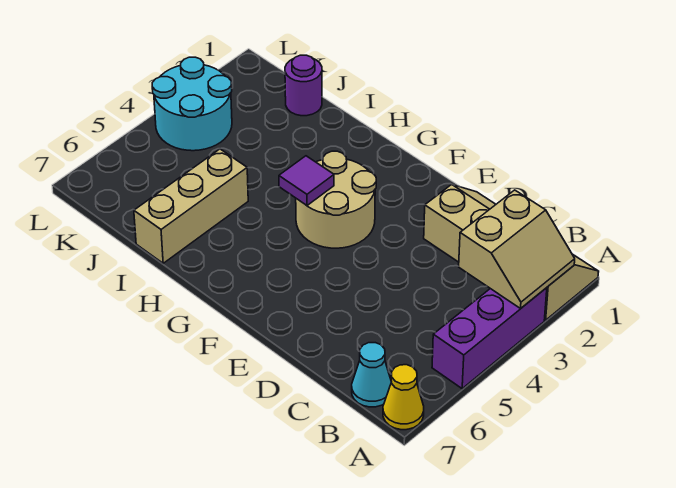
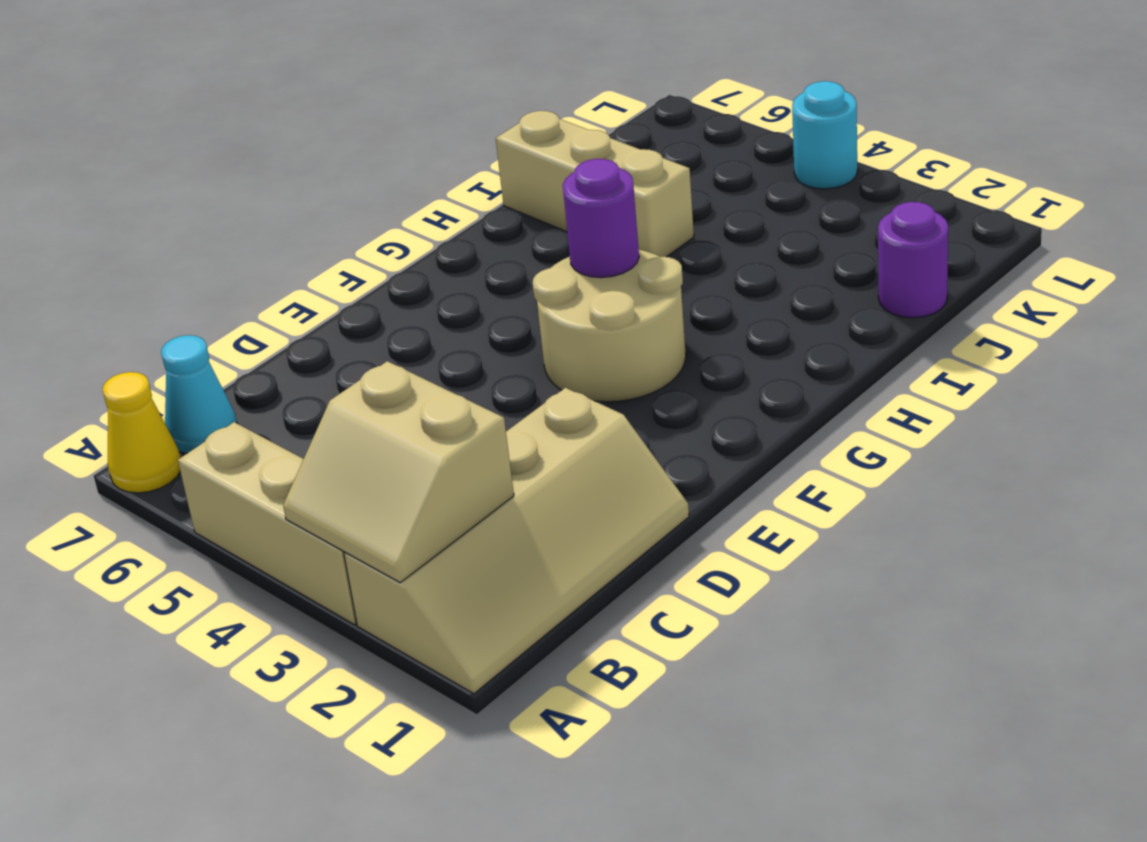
purple brick A3:A5 level 1 -> tan brick A3:A5 level 1
purple tile G4 level 2 -> purple round brick G4 level 2
cyan round brick K3:L4 level 1 -> cyan round brick L4 level 1

